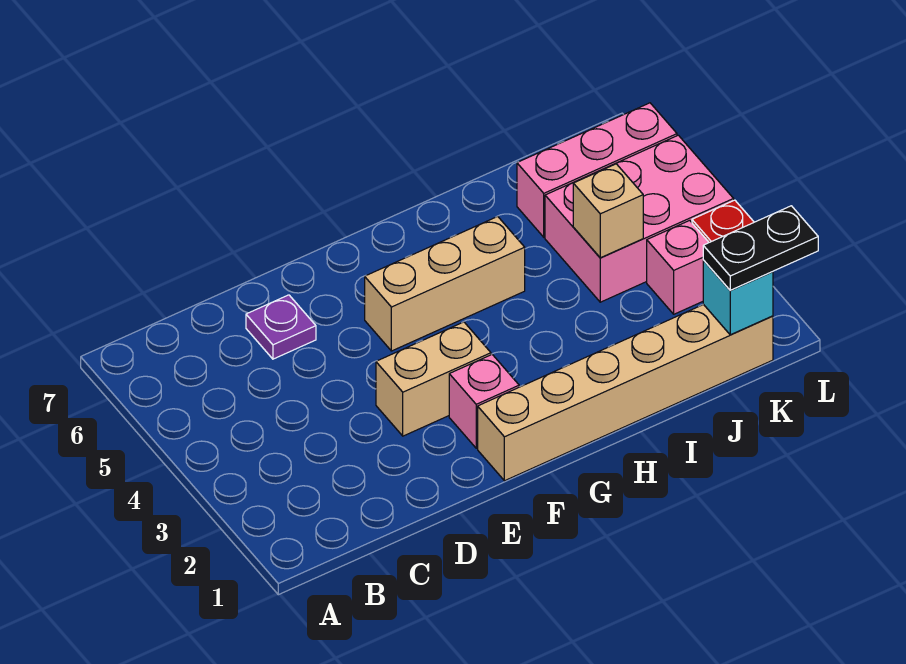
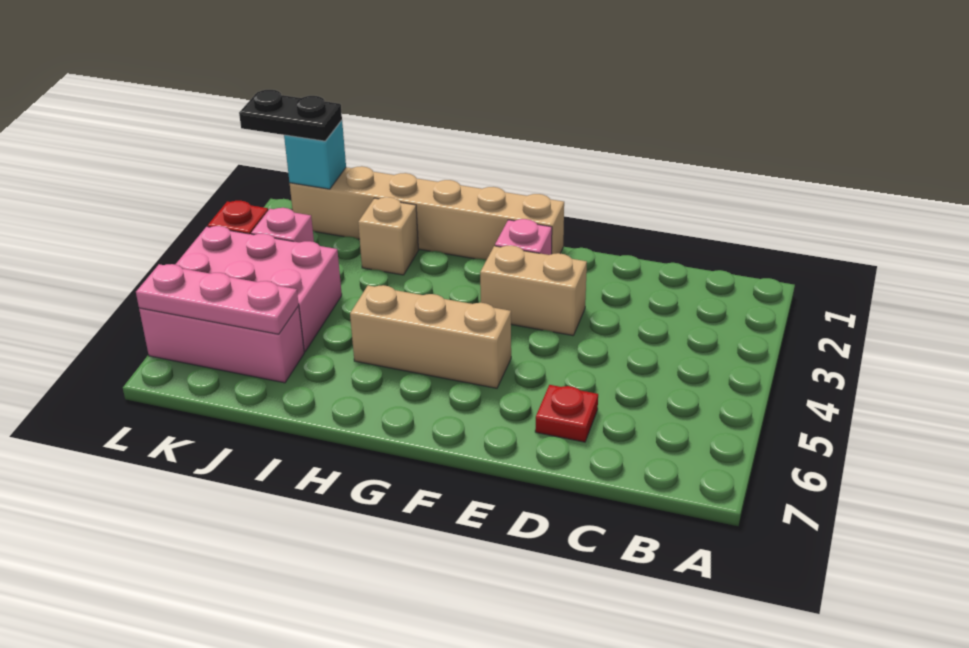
purple plate D6 level 1 -> red plate D6 level 1
tan brick J4 level 2 -> tan brick I2 level 1
none -> pink plate J6:L6 level 2

